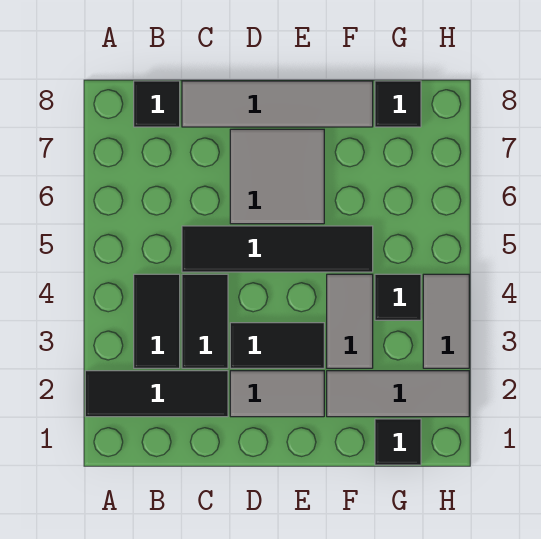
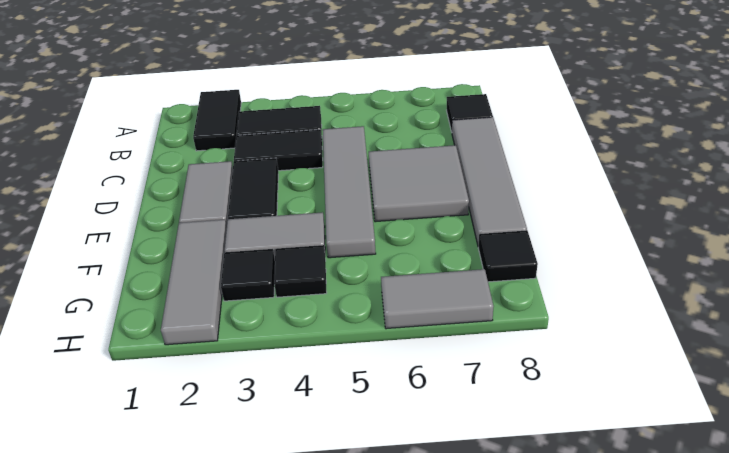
black tile A2:C2 level 1 -> black tile A2:B2 level 1
black tile C5:F5 level 1 -> grey tile C5:F5 level 1
black tile G1 level 1 -> black tile G3 level 1
grey tile H3:H4 level 1 -> grey tile H6:H7 level 1

